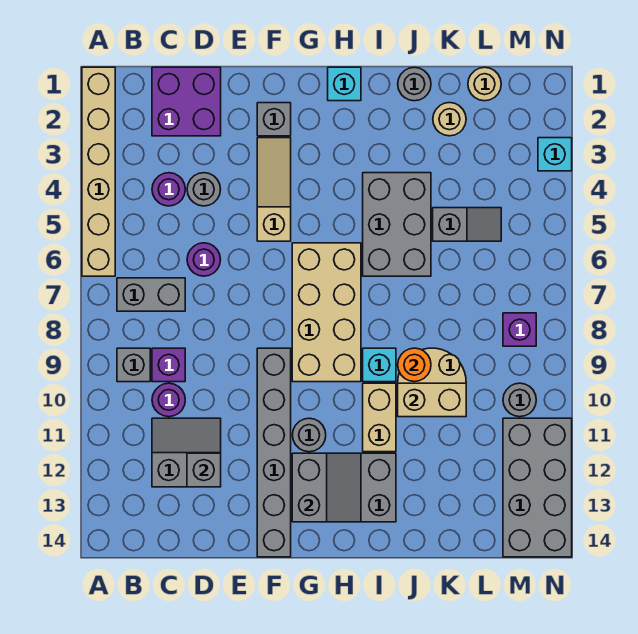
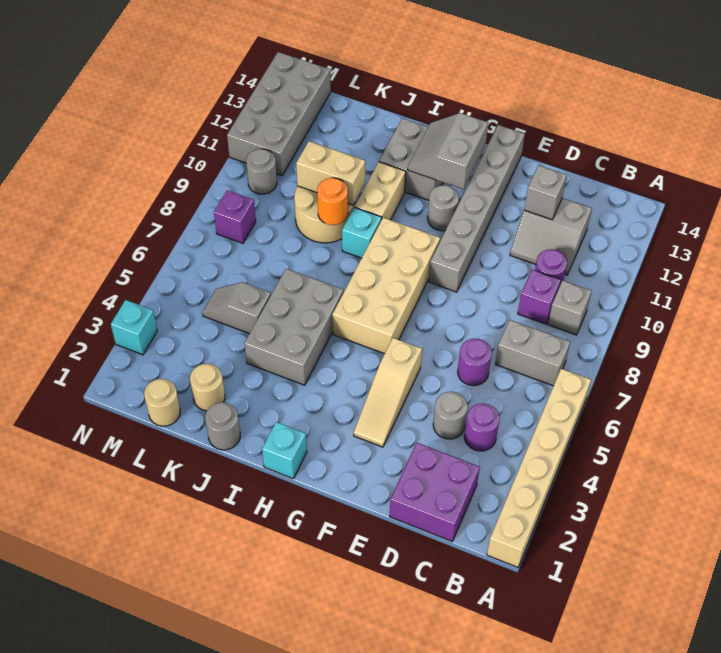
grey brick F2 level 1 -> none

